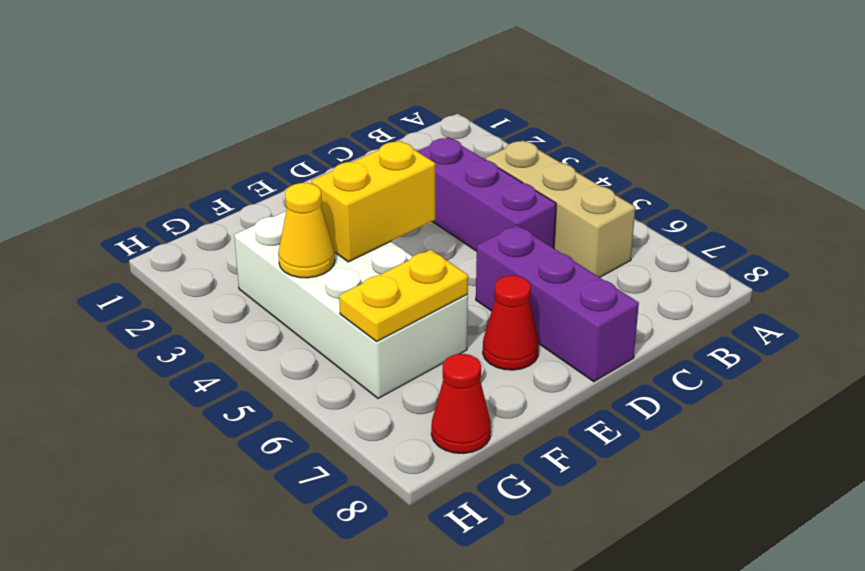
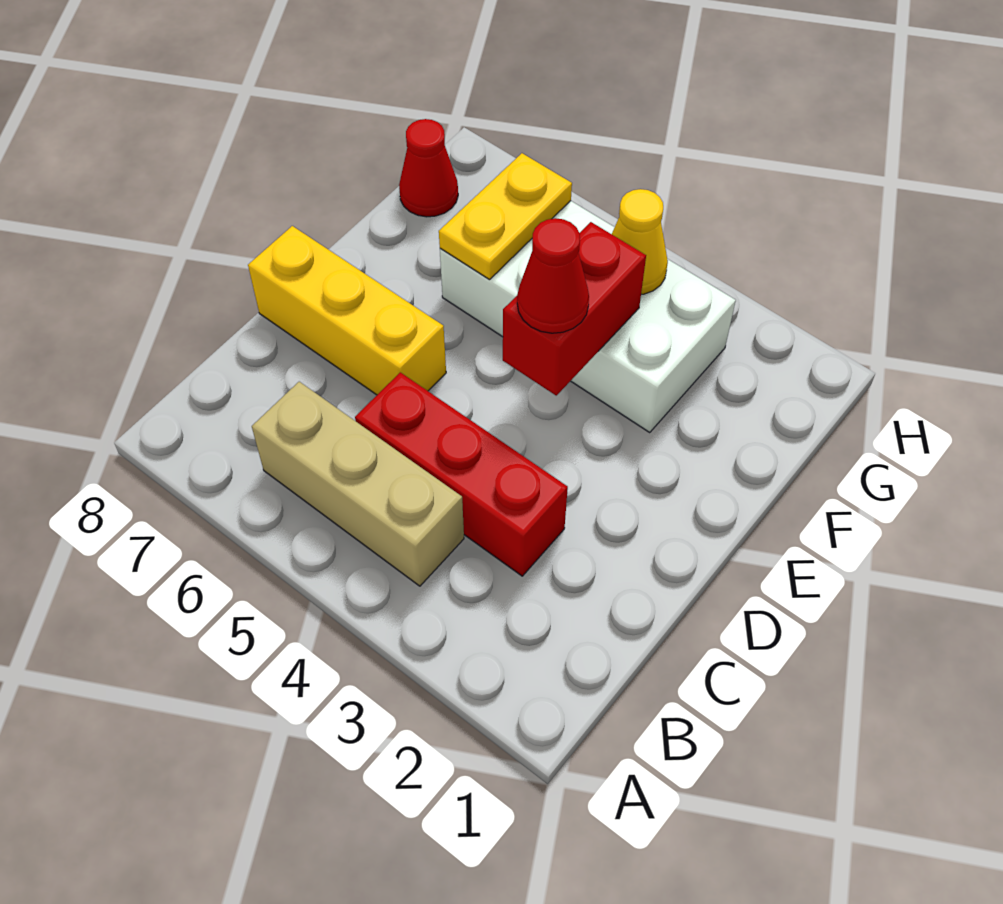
purple brick C3:C5 level 1 -> red brick C3:C5 level 1
purple brick D6:D8 level 1 -> yellow brick D6:D8 level 1
yellow brick E4:F4 level 2 -> red brick E4:F4 level 2
red cone E7 level 1 -> red cone E4 level 3

